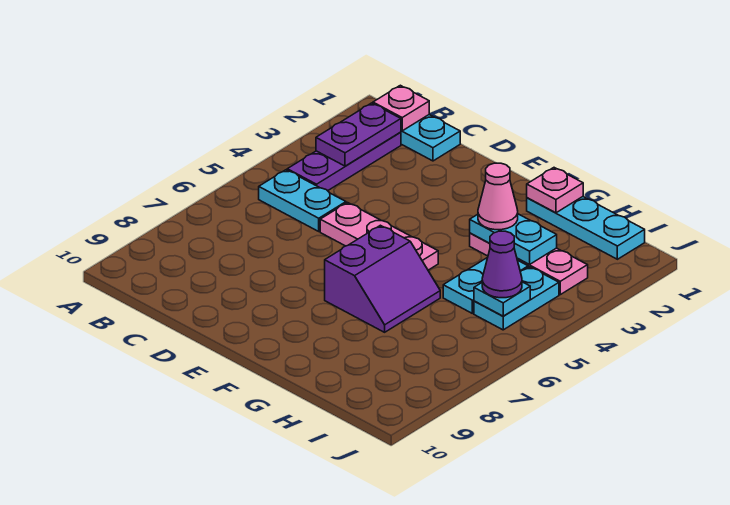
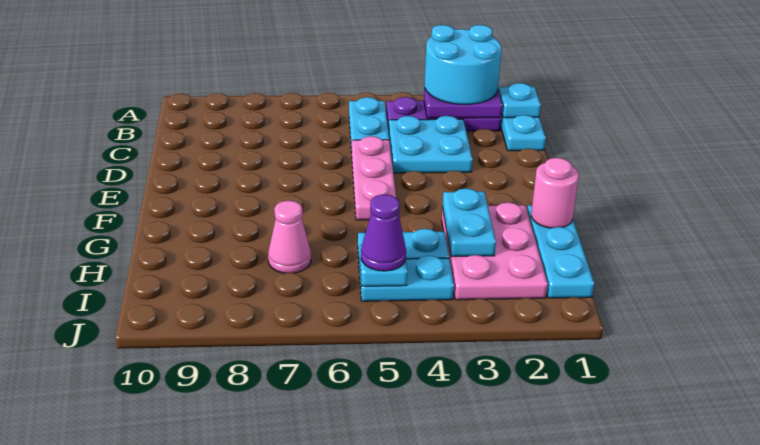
none -> cyan round brick A2:B3 level 3
pink plate B1 level 2 -> cyan plate B1 level 2
none -> cyan plate C3:D4 level 1
purple slope F6:G7 level 1 top F -> none
pink plate G1 level 2 -> pink round brick G1 level 2
pink plate G3:I3 level 1 -> pink plate G2:I3 level 1
pink cone G3 level 3 -> pink cone H7 level 1

